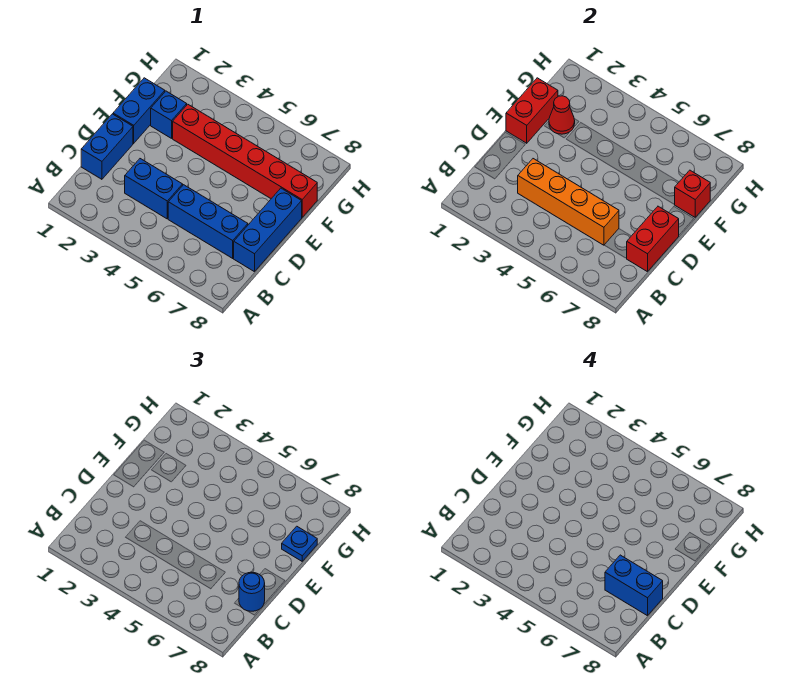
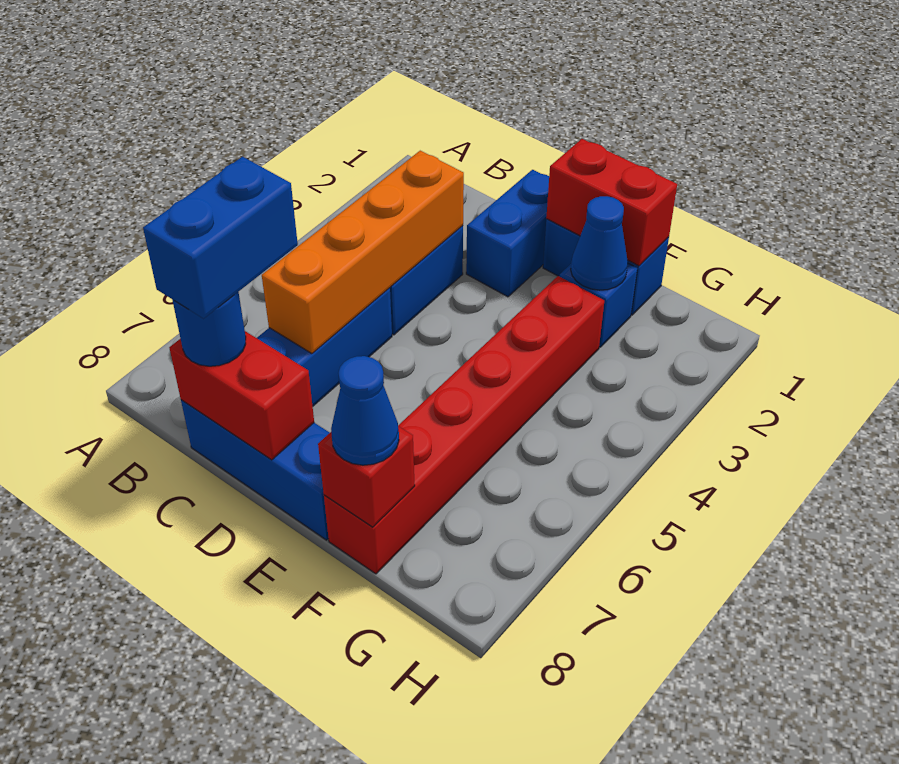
blue brick C1:D1 level 1 -> blue brick D1:D2 level 1
red cone F2 level 2 -> blue cone F2 level 2
blue plate F8 level 3 -> blue cone F8 level 3

